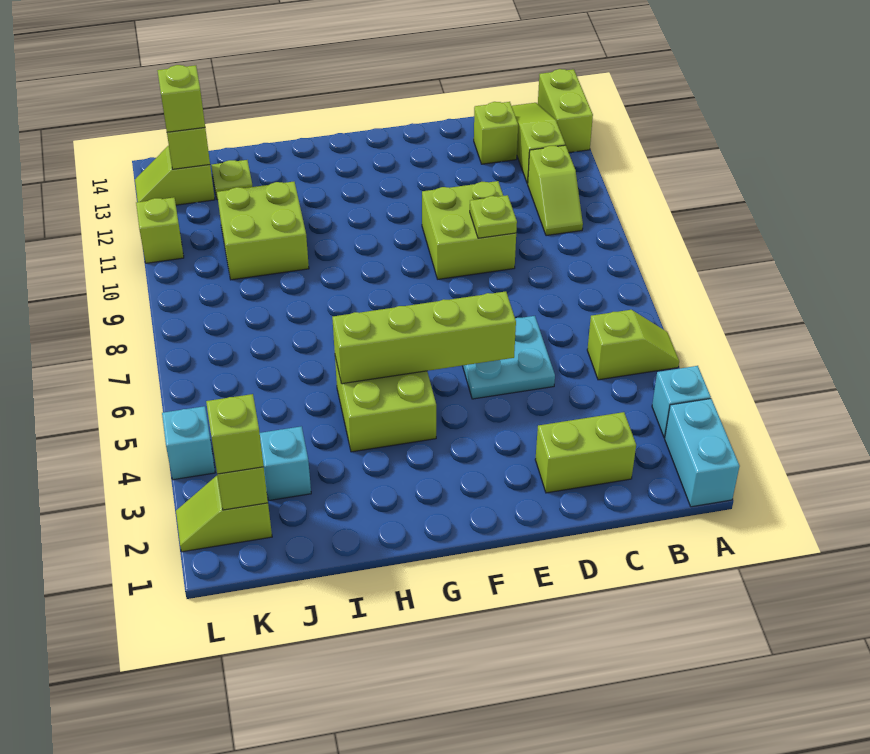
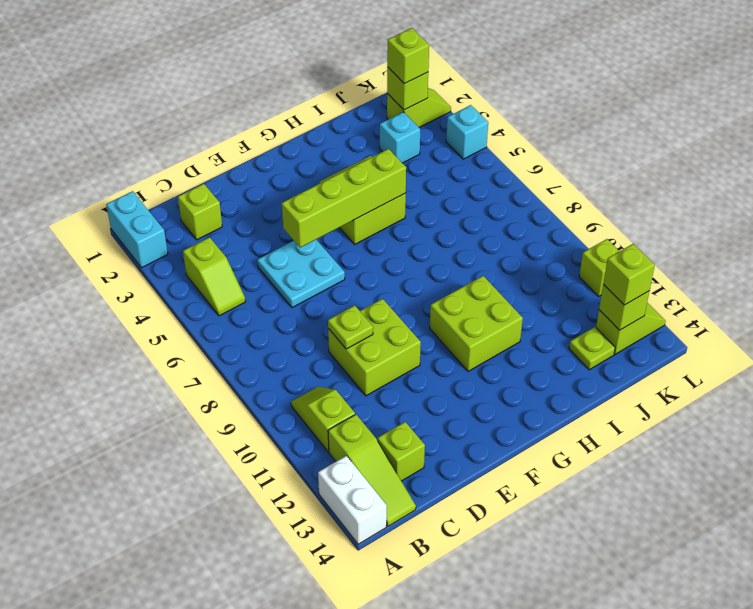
cyan brick A3 level 1 -> none
lime slope A5:B5 level 1 top B -> lime slope B4:B5 level 1 top 4
lime brick A13:A14 level 1 -> white brick A13:A14 level 1
lime brick C2:D2 level 1 -> lime brick C2 level 1
lime brick I10:J11 level 1 -> lime brick G10:H11 level 1

